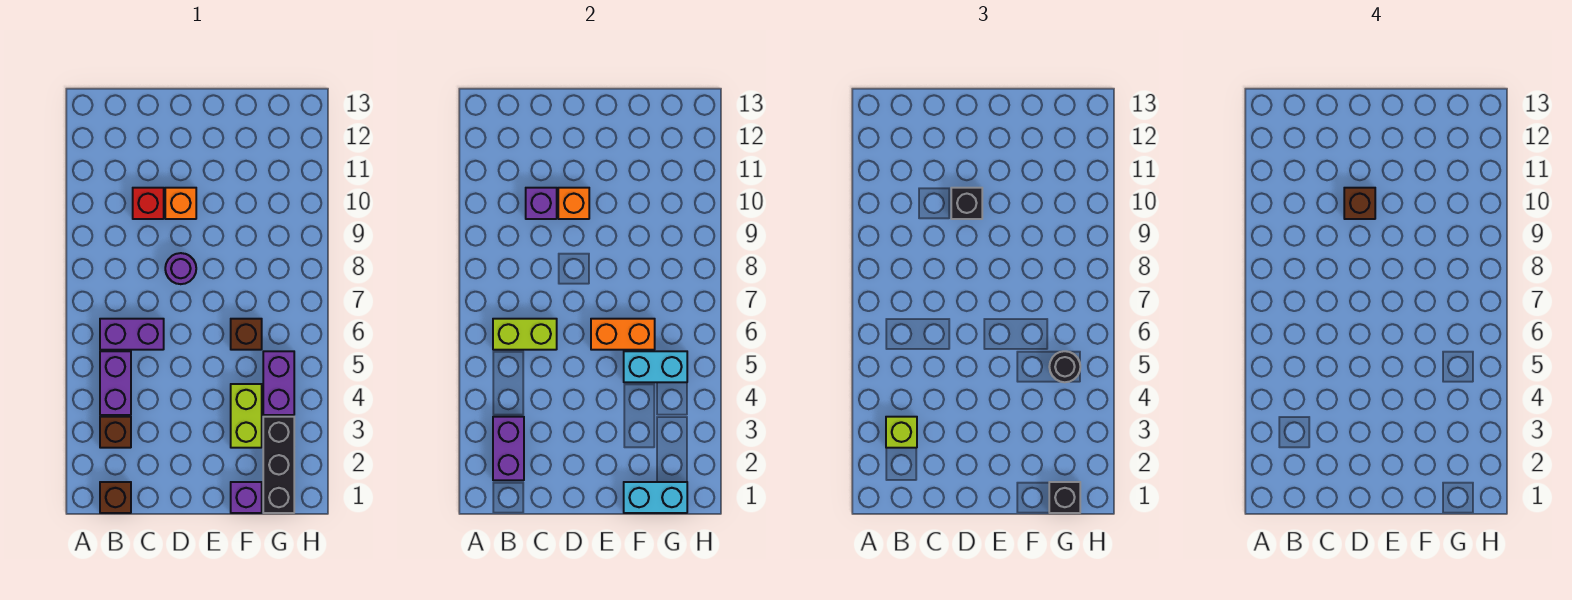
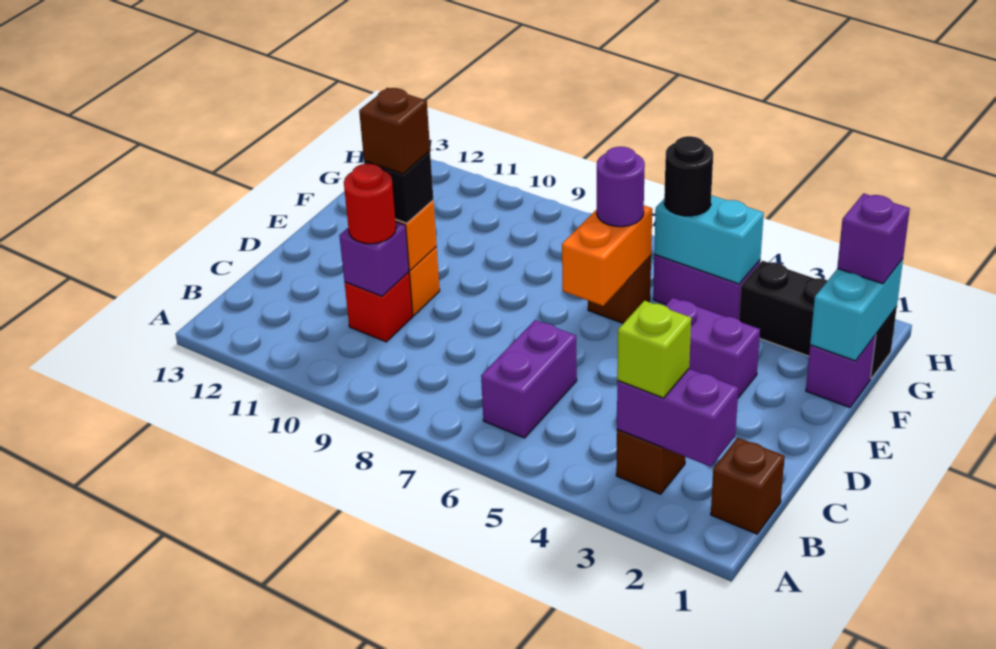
purple brick B4:B5 level 1 -> purple brick E3:E4 level 1
lime brick B6:C6 level 2 -> none
none -> red round brick C10 level 3
purple round brick D8 level 1 -> purple round brick F6 level 3
lime brick F3:F4 level 1 -> none
cyan brick F5:G5 level 2 -> cyan brick G4:G5 level 2
black brick G1 level 3 -> purple brick G1 level 3

